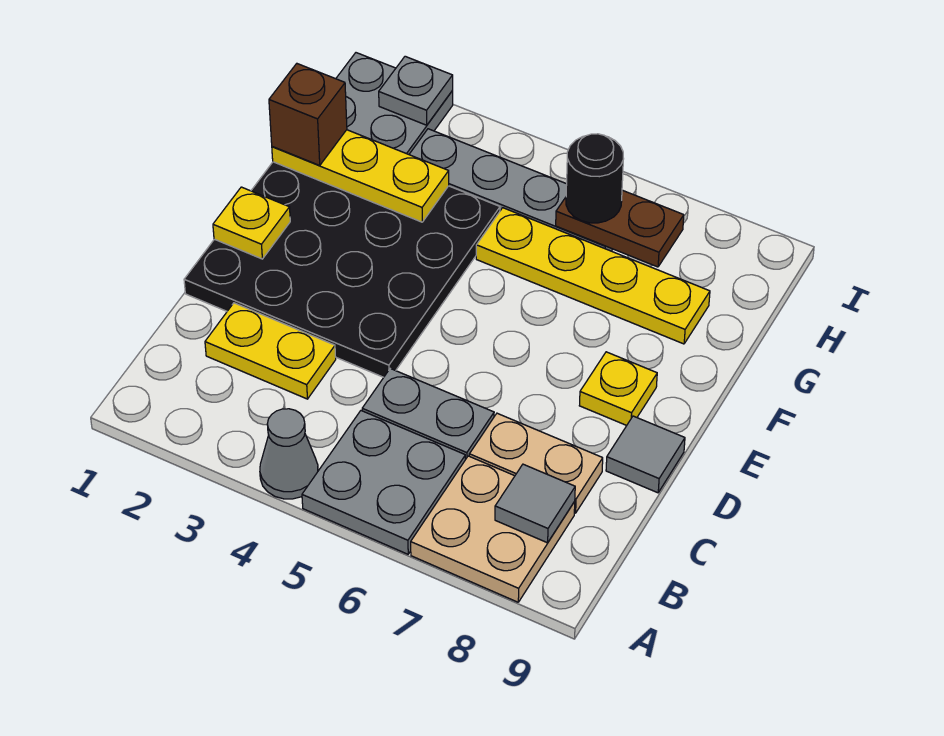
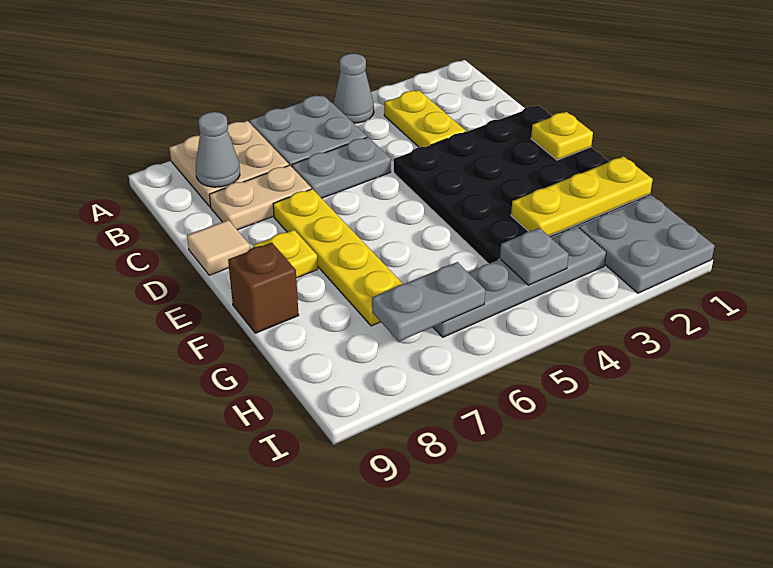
grey tile B8 level 2 -> grey cone B8 level 2
yellow plate C2:C3 level 1 -> yellow plate B3:C3 level 1
grey tile D9 level 1 -> tan tile D9 level 1
brown brick G1 level 3 -> brown brick F9 level 1
yellow plate G5:G8 level 1 -> yellow plate D7:G7 level 1
brown plate H6:H7 level 2 -> grey plate H6:H7 level 2
black round brick H6 level 3 -> none
grey plate I2 level 2 -> grey plate H4 level 2

